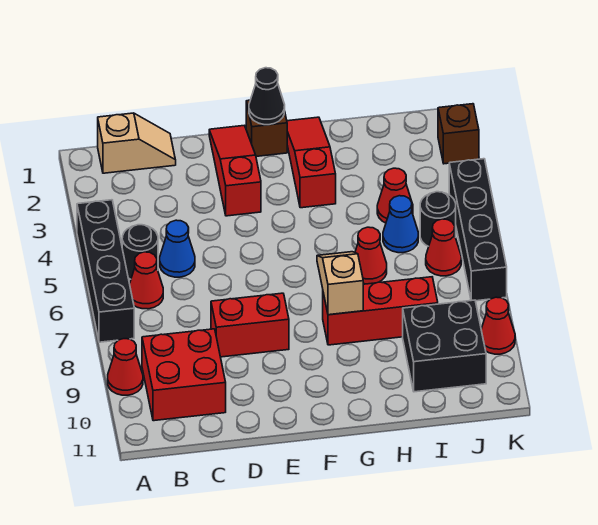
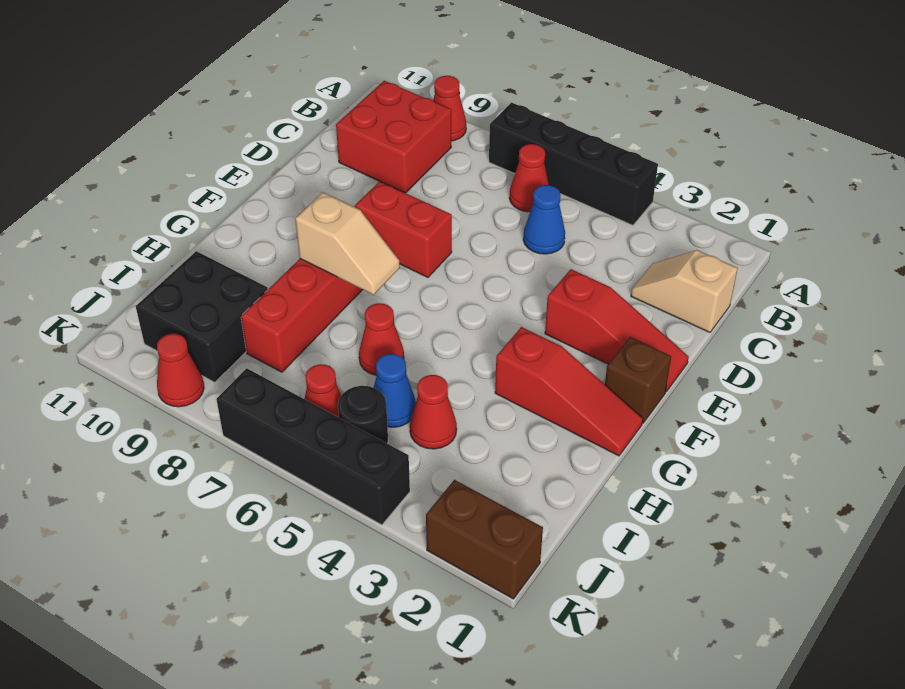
tan slope B1:C1 level 1 top B -> tan slope C1:C2 level 1 top 1
black round brick B5 level 1 -> none
red brick D8:E8 level 1 -> red brick E7:E8 level 1
black cone F1 level 2 -> none
brown brick K2 level 1 -> brown brick K1:K2 level 1

